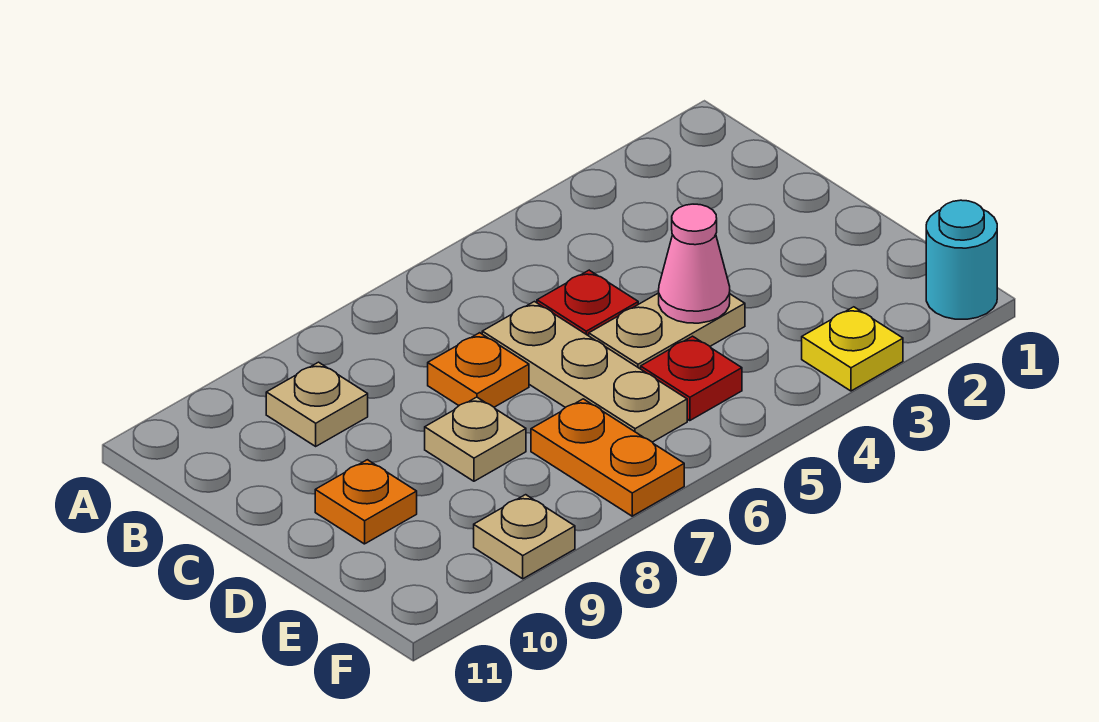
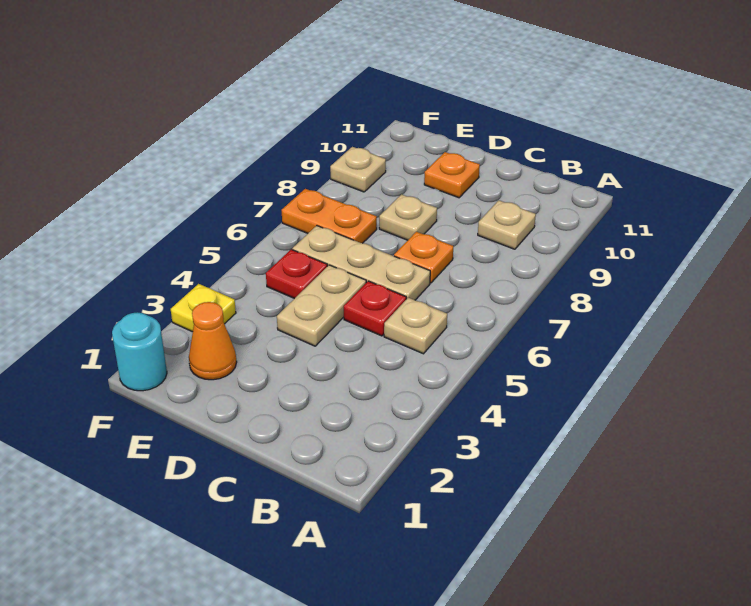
none -> tan plate B5 level 1
pink cone D4 level 2 -> none
none -> orange cone E2 level 1

